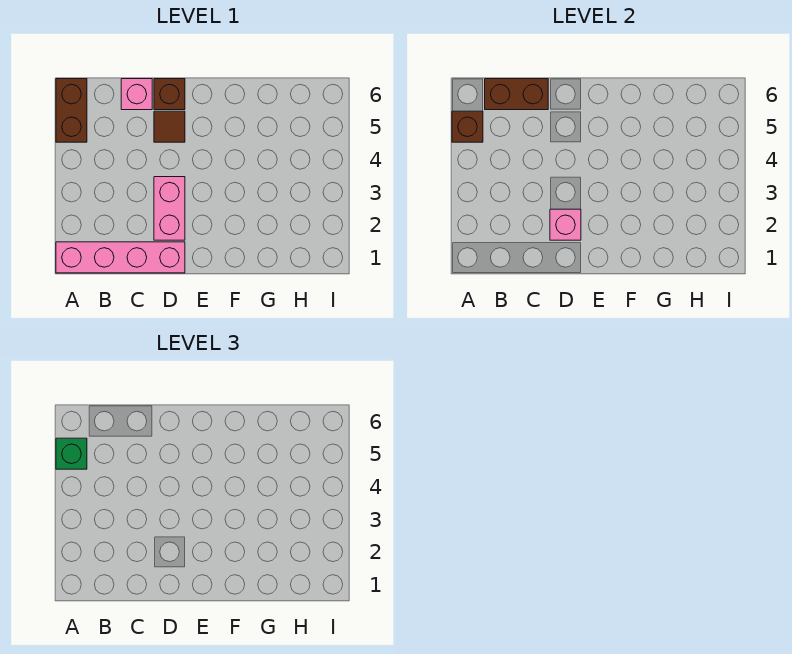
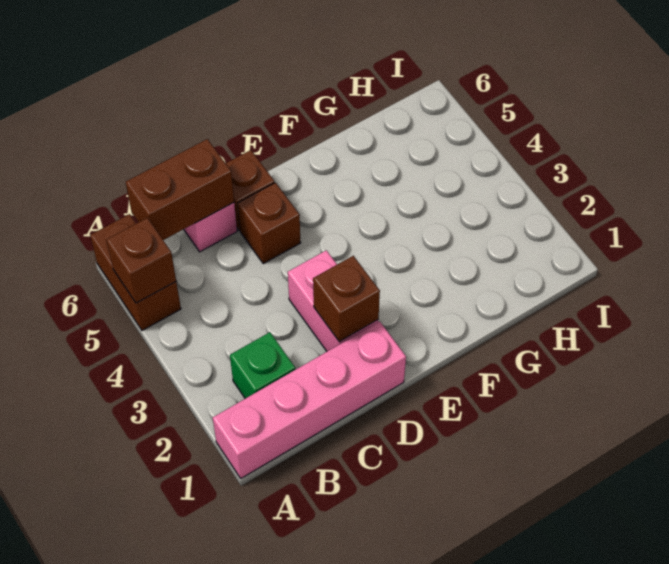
green brick A5 level 3 -> green brick B2 level 1
pink brick D2 level 2 -> brown brick D2 level 2
brown tile D5 level 1 -> brown brick D5 level 1

